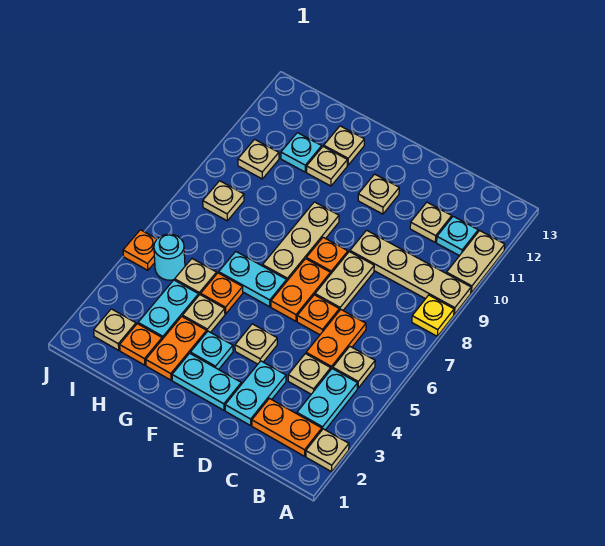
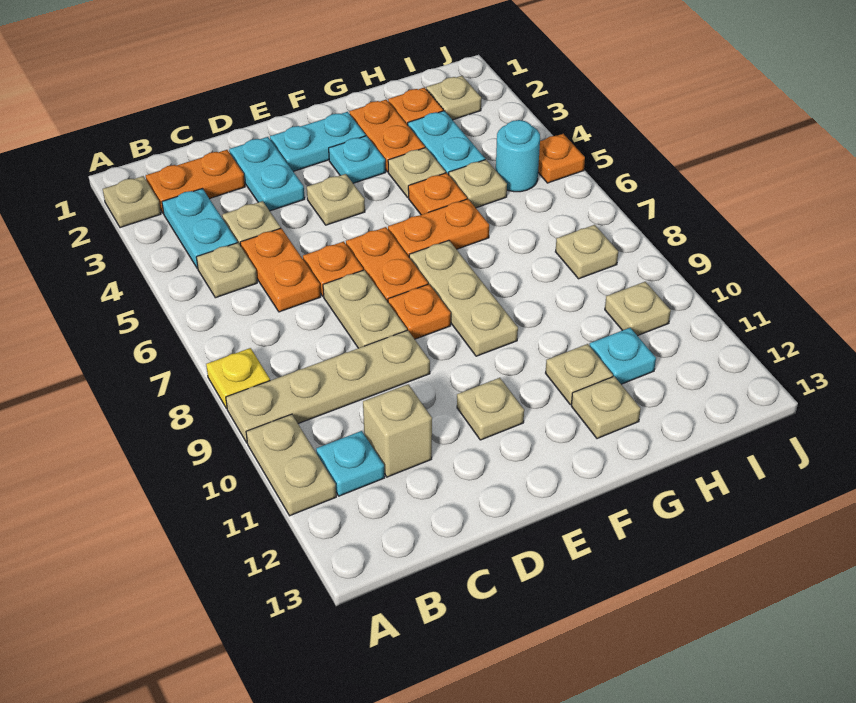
tan plate C11 level 1 -> tan brick C11 level 1
cyan plate F6:G6 level 1 -> orange plate F6:G6 level 1

